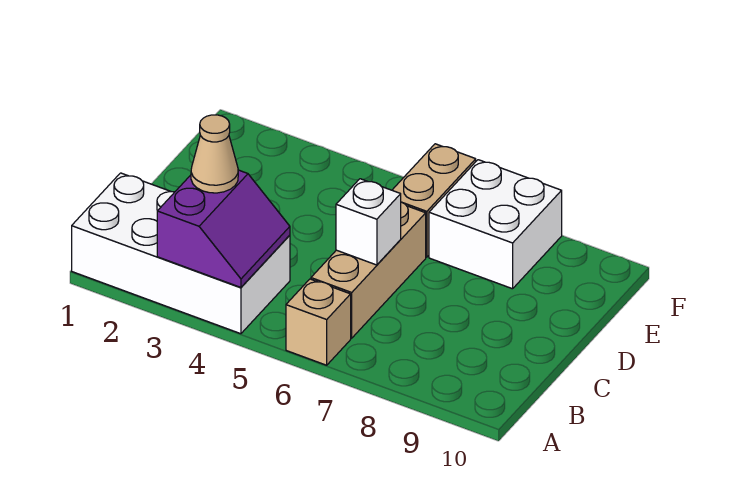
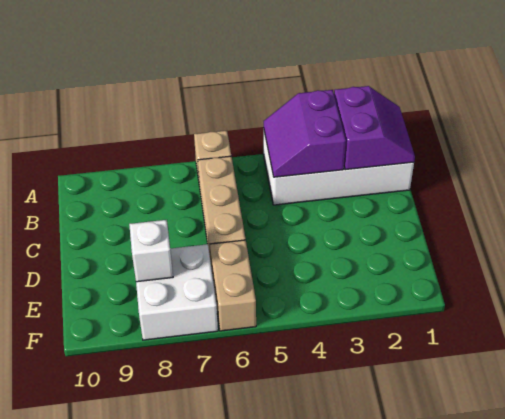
none -> purple slope A1:B2 level 2 top 2
tan cone B3 level 3 -> none
white brick C6 level 2 -> white brick E8 level 2

